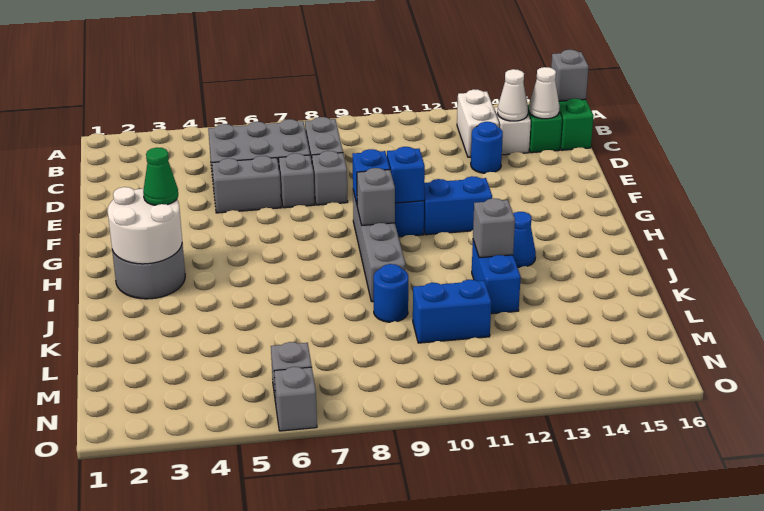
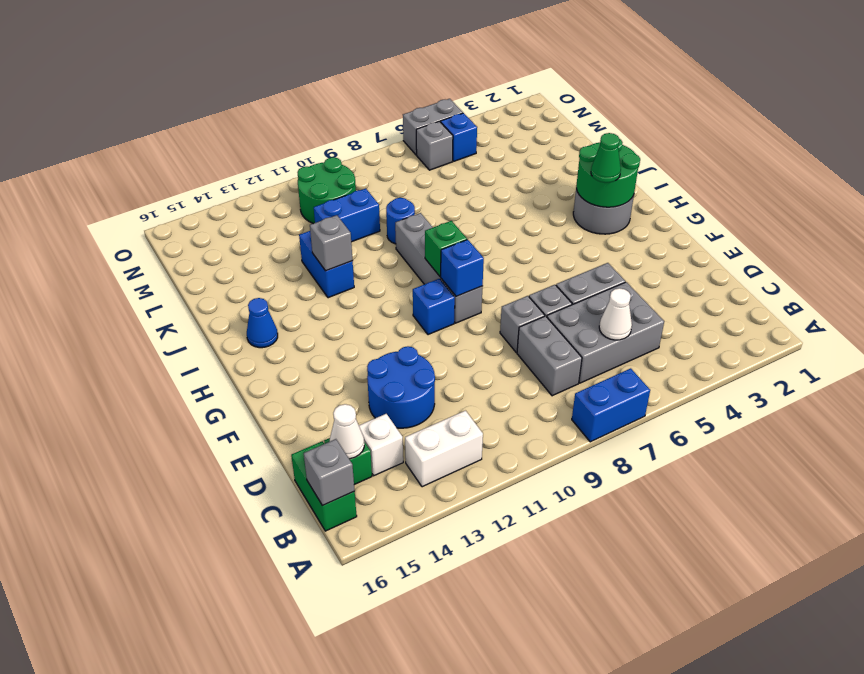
white brick B13:C13 level 1 -> white brick B12:B13 level 1
white cone C14 level 2 -> white cone C6 level 2
blue round brick D13 level 1 -> blue round brick D12:E13 level 1
blue brick G10 level 2 -> blue brick N5 level 1
blue brick G11:G12 level 1 -> blue brick A7:A8 level 1
white round brick H2:I3 level 2 -> green round brick H2:I3 level 2
grey brick H9 level 2 -> green brick H9 level 2
blue cone I13 level 1 -> blue cone I15 level 1
none -> green round brick M10:N11 level 1
grey brick O6 level 1 -> grey brick O5:O6 level 1

